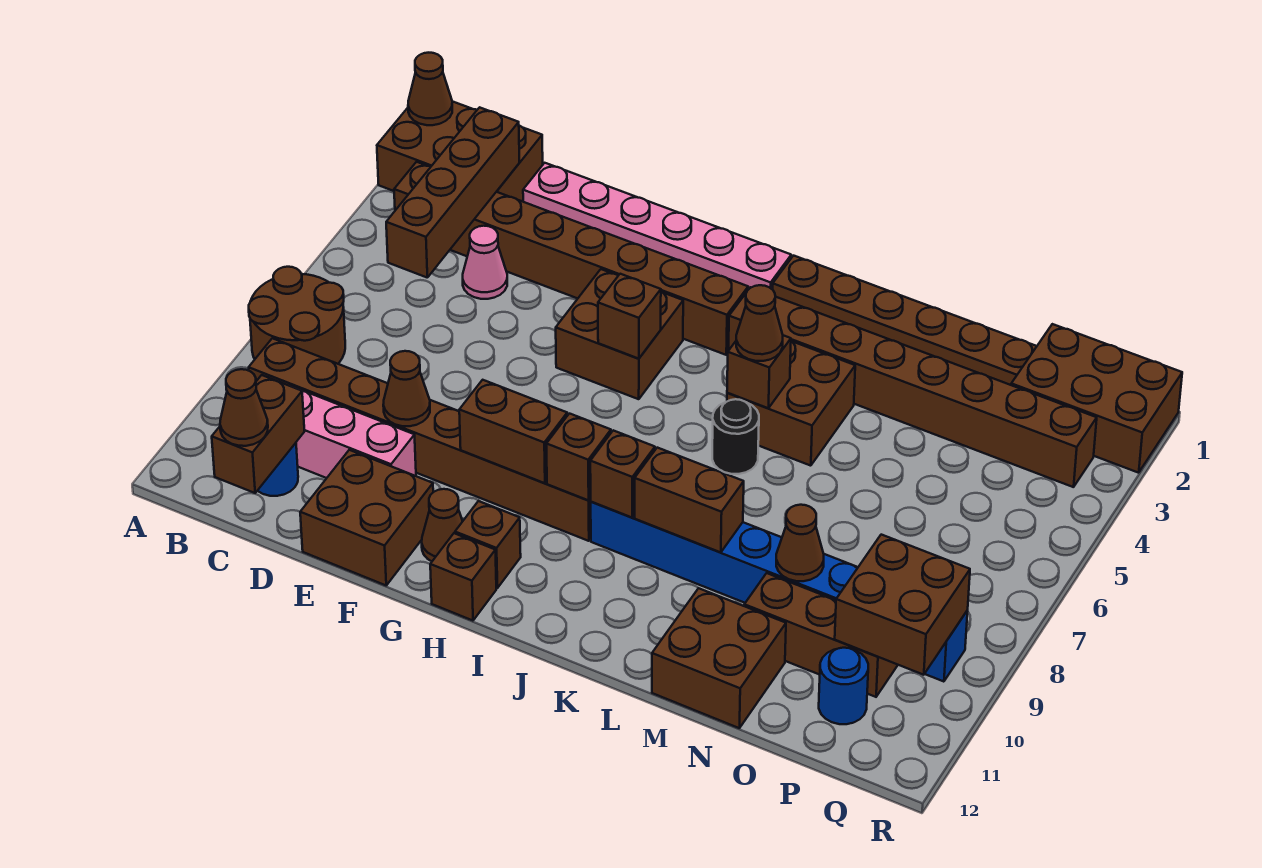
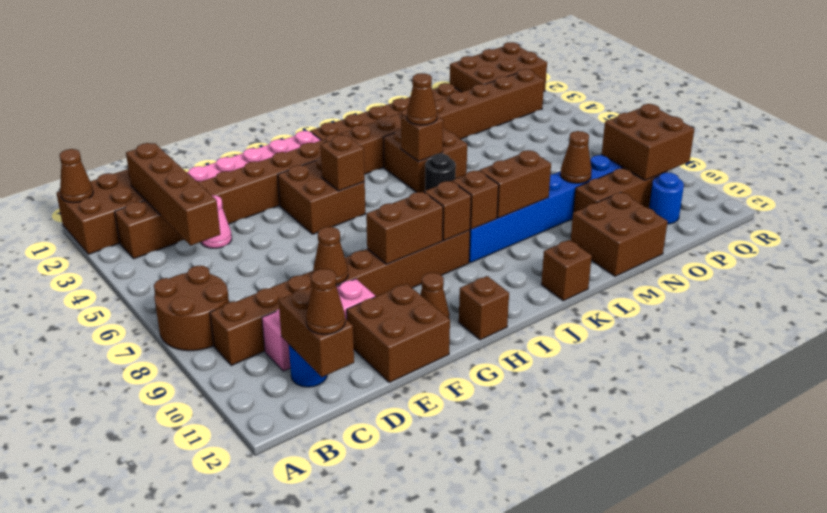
brown brick H11 level 1 -> brown brick K12 level 1

